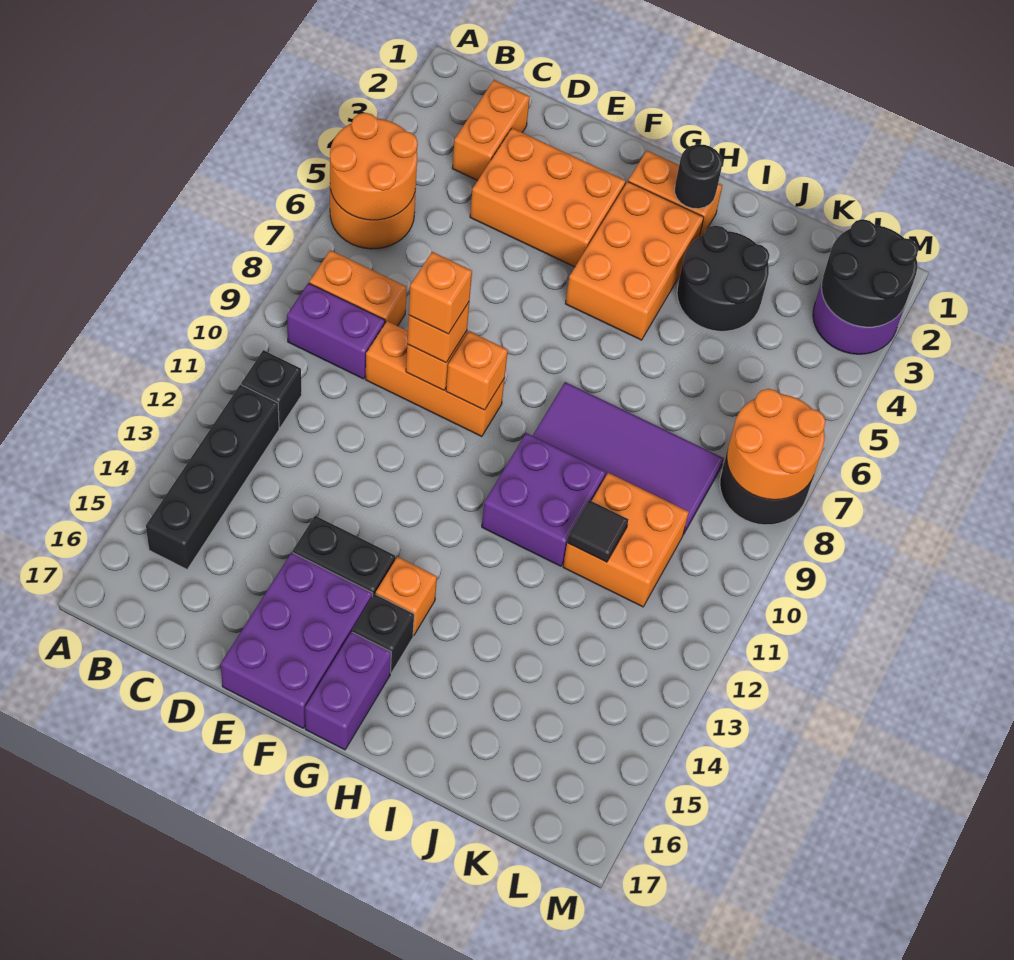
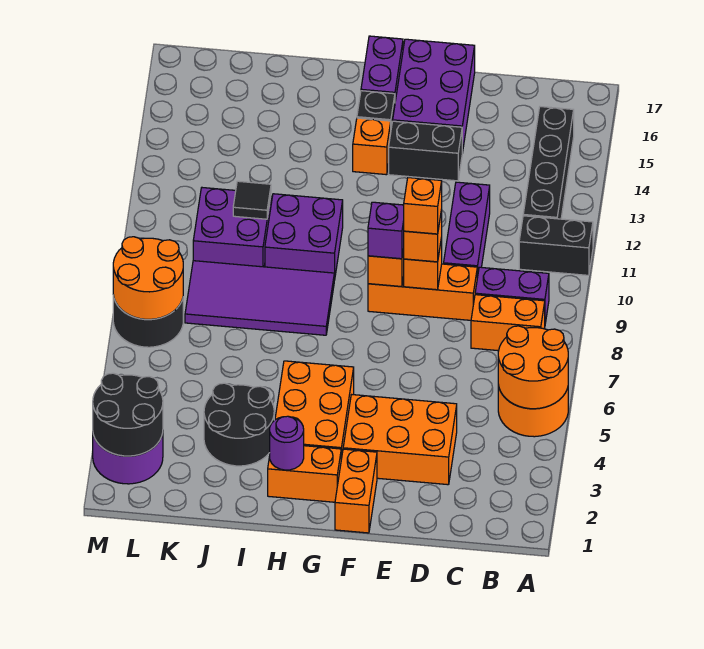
black brick B11 level 1 -> black brick A11:B11 level 1
orange brick C2:C3 level 1 -> orange brick F1:F2 level 1
none -> purple brick D10:D12 level 1
none -> purple brick F9 level 3
black round brick H2 level 2 -> purple round brick H2 level 2
orange brick J10:K11 level 1 -> purple brick J10:K11 level 1

